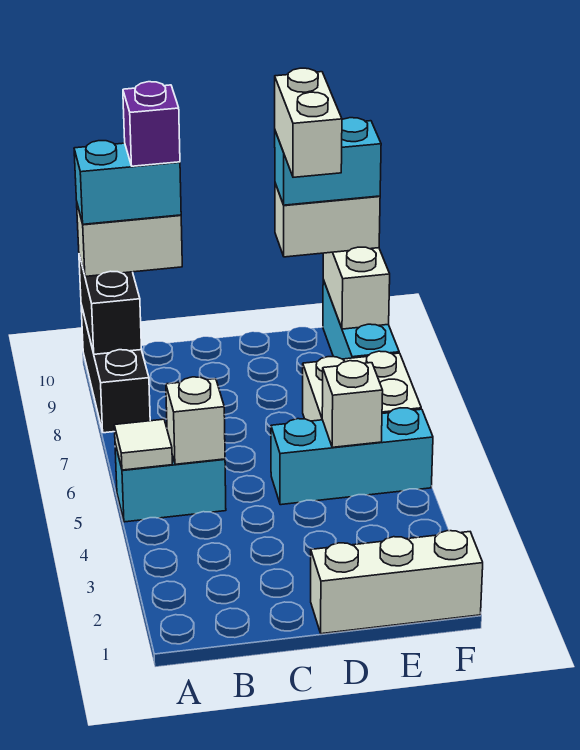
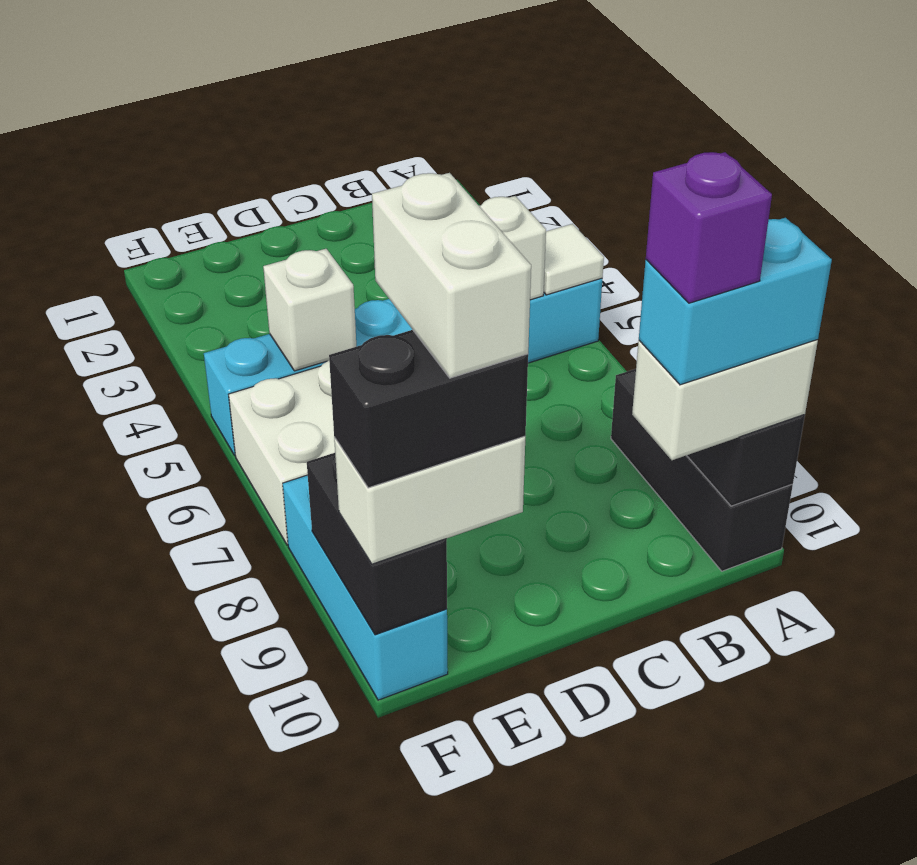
white brick D1:F1 level 1 -> none
cyan brick E10:F10 level 4 -> black brick E10:F10 level 4
white brick F9:F10 level 2 -> black brick F9:F10 level 2

